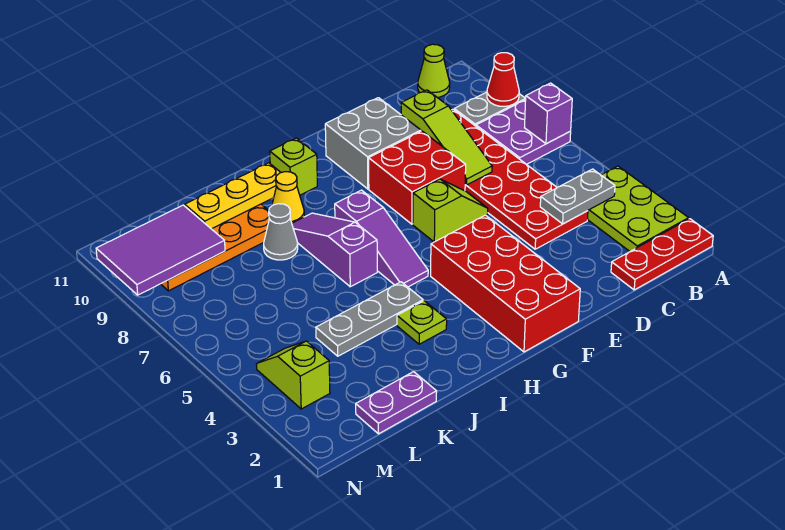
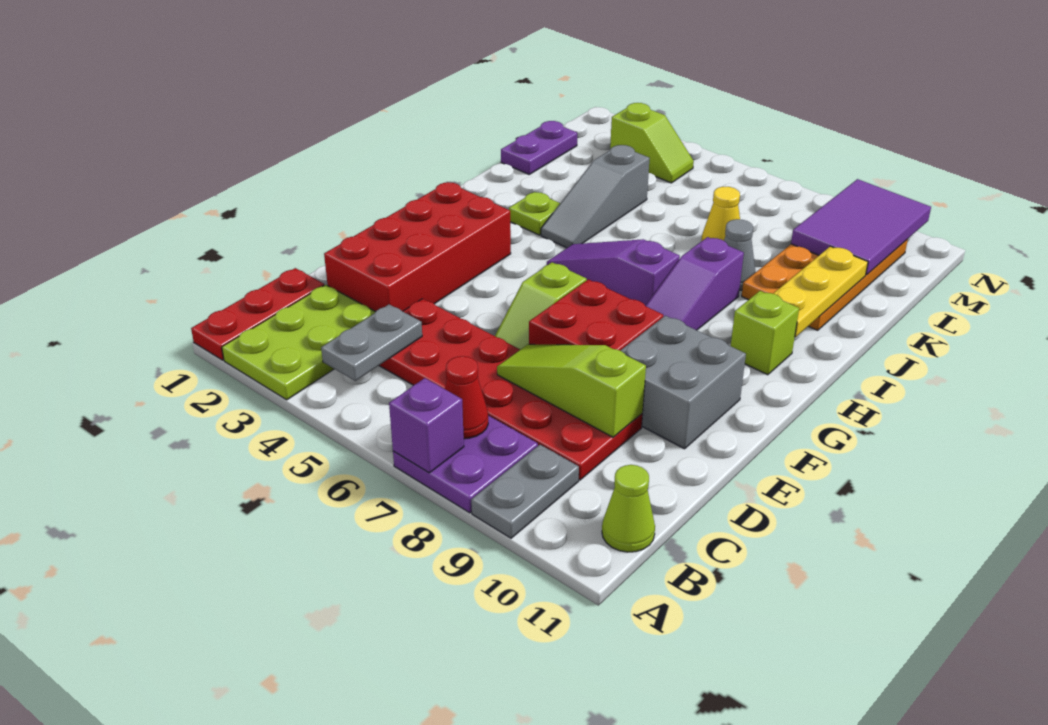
lime plate A2:B4 level 1 -> lime plate A2:C3 level 1
red cone A9 level 2 -> red cone B7 level 2
red brick F1:G4 level 1 -> red brick D2:G3 level 1
grey plate I4:K4 level 1 -> grey slope I4:K4 level 1 top K
purple slope I6:I8 level 1 top 6 -> purple slope G8:I8 level 1 top I
yellow cone I9 level 1 -> yellow cone K7 level 1

